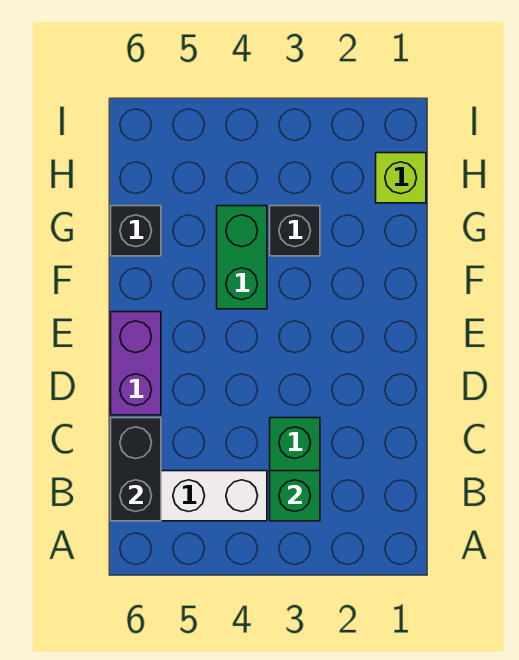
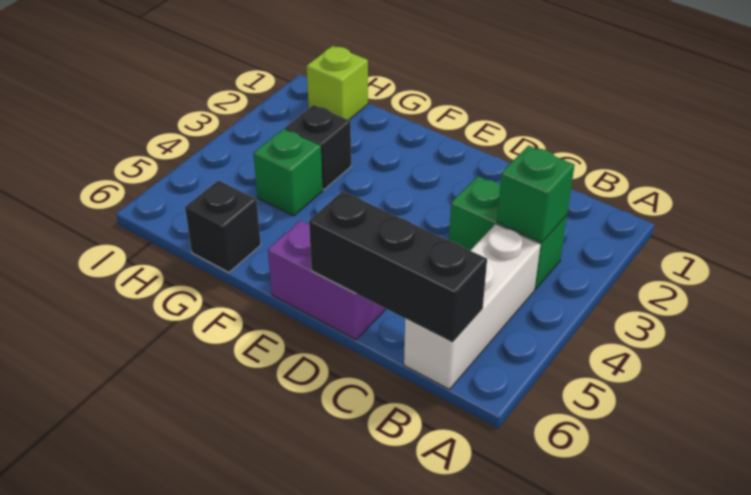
black brick B6:C6 level 2 -> black brick B6:D6 level 2
green brick F4:G4 level 1 -> green brick G4 level 1

